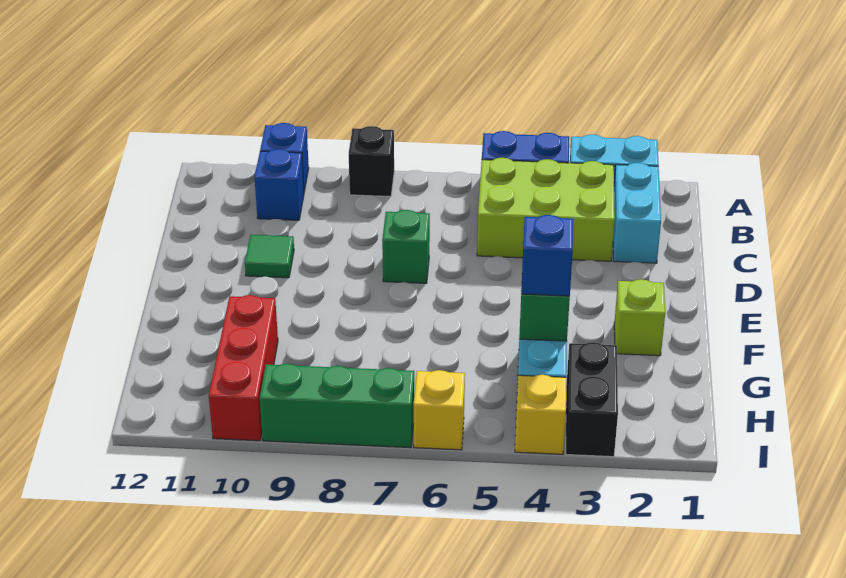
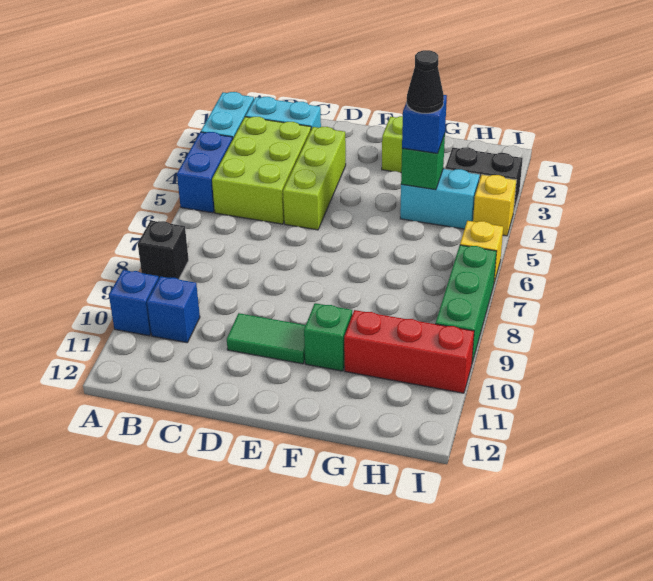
none -> lime brick D3:D5 level 1
green brick D7 level 1 -> green brick F10 level 1
green tile D10 level 1 -> green tile D10:E10 level 1
none -> black cone G4 level 4

